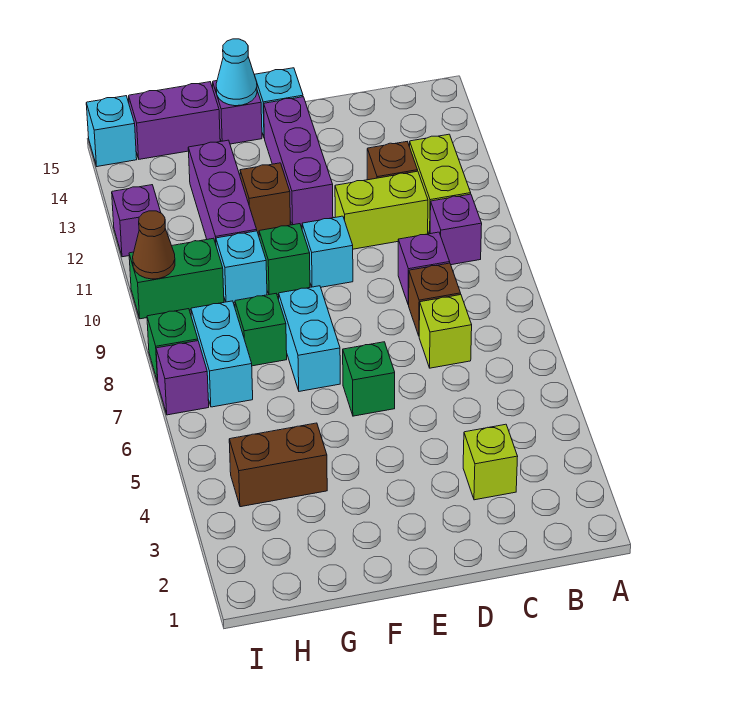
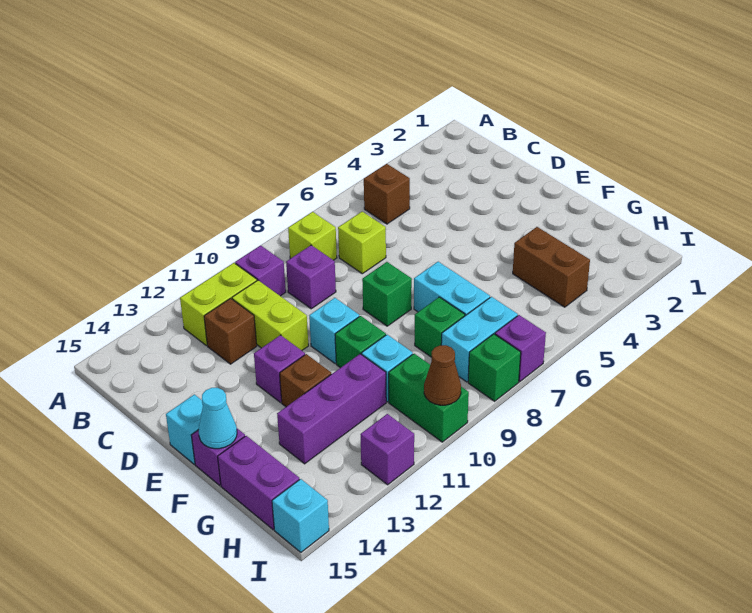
lime brick C3 level 1 -> lime brick B8 level 1
brown brick C8 level 1 -> brown brick B5 level 1
green brick E6 level 1 -> green brick E8 level 1
purple brick E12:E14 level 1 -> purple brick E12 level 1
cyan brick F7:F8 level 1 -> cyan brick F7:G7 level 1

